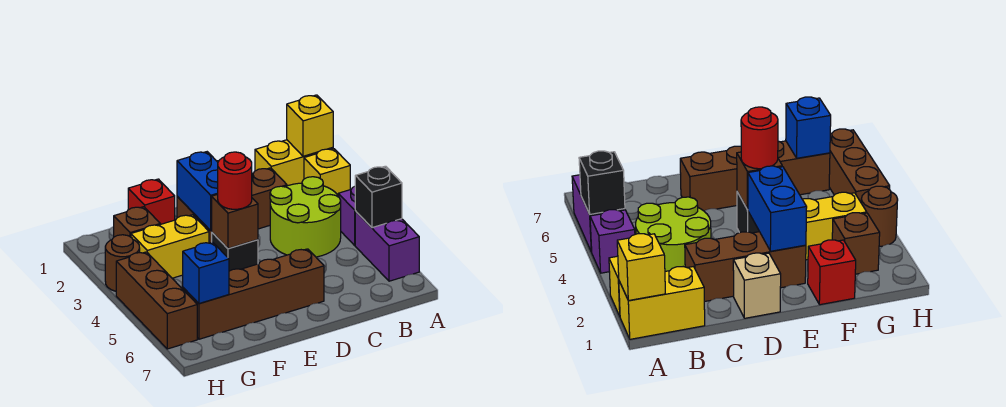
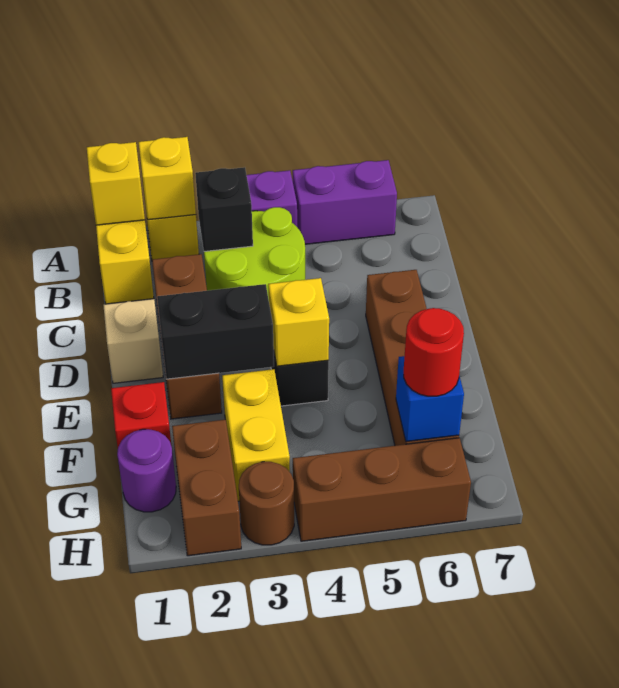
none -> yellow brick A2 level 2
black brick A5 level 2 -> black brick B3 level 2
blue brick E2:E3 level 2 -> black brick E2:E3 level 2
brown brick E4 level 2 -> yellow brick E4 level 2
red round brick E4 level 3 -> red round brick G6 level 3
none -> purple round brick G1 level 1
brown brick G2 level 1 -> brown brick G2:H2 level 1

